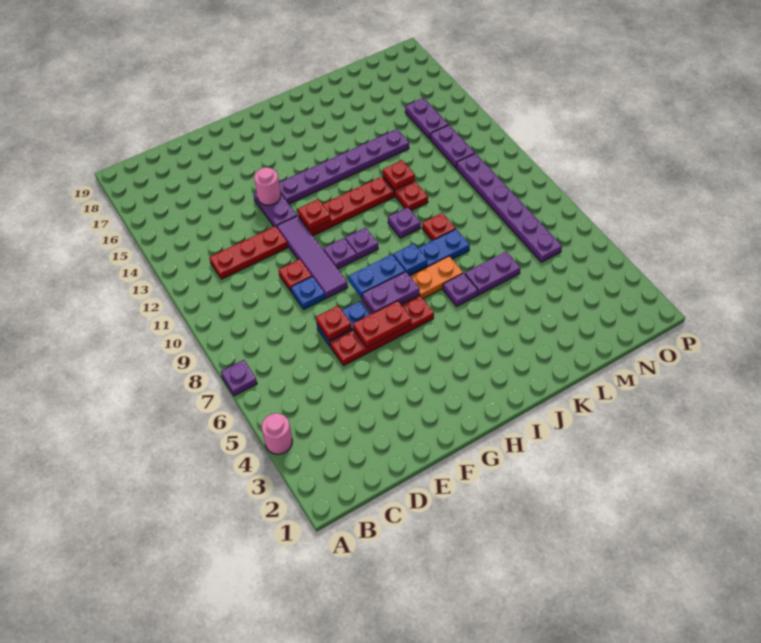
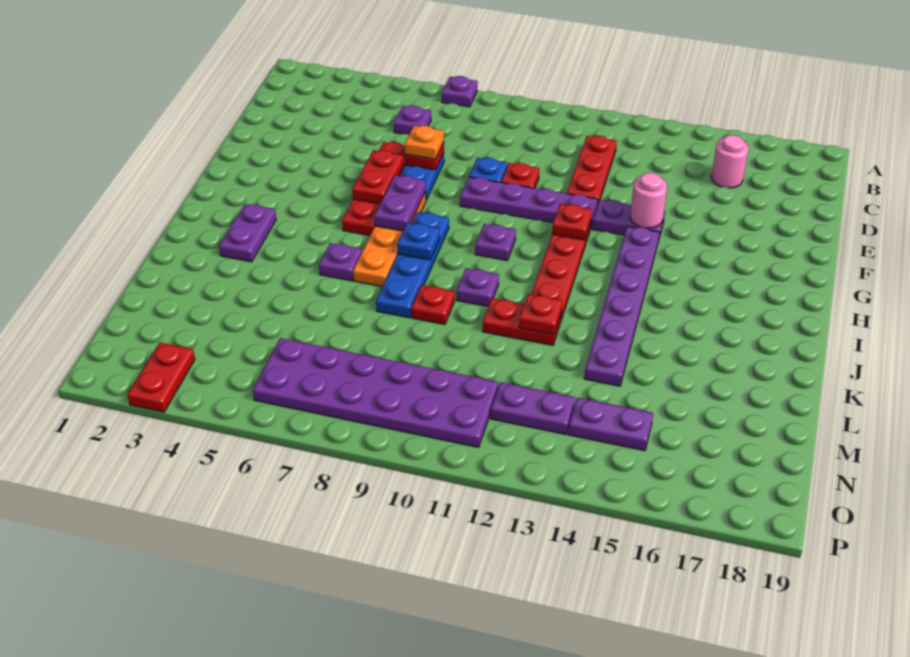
pink round brick A4 level 1 -> pink round brick C16 level 1
none -> orange plate E7 level 3
purple tile F9:F12 level 1 -> purple plate F9:F12 level 1
blue plate G8:H8 level 2 -> none
purple plate G10 level 1 -> purple plate C6 level 1
purple plate K6:L6 level 1 -> purple plate I3:J3 level 1
purple plate N6:N11 level 1 -> purple plate N6:O11 level 1
none -> red plate O3:P3 level 1

